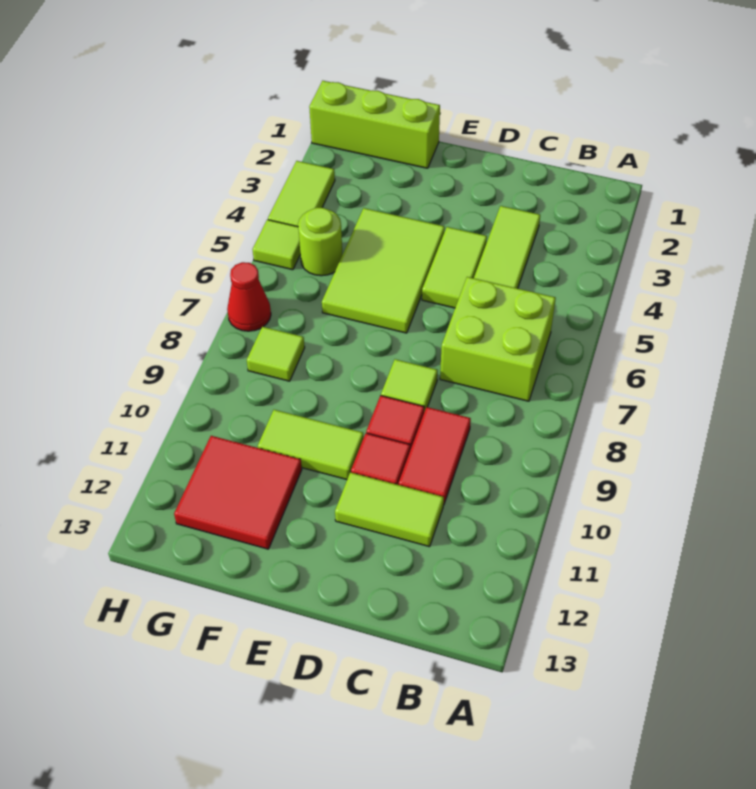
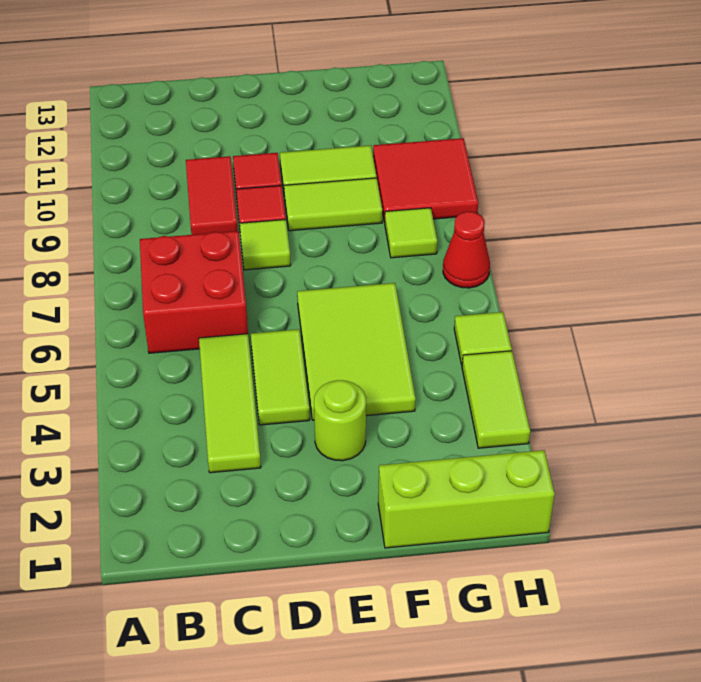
lime brick B6:C7 level 1 -> red brick B6:C7 level 1
lime tile C11:D11 level 1 -> lime tile E9:F9 level 1
red tile F11:G12 level 1 -> red tile G9:H10 level 1
lime round brick G5 level 1 -> lime round brick E3 level 1

